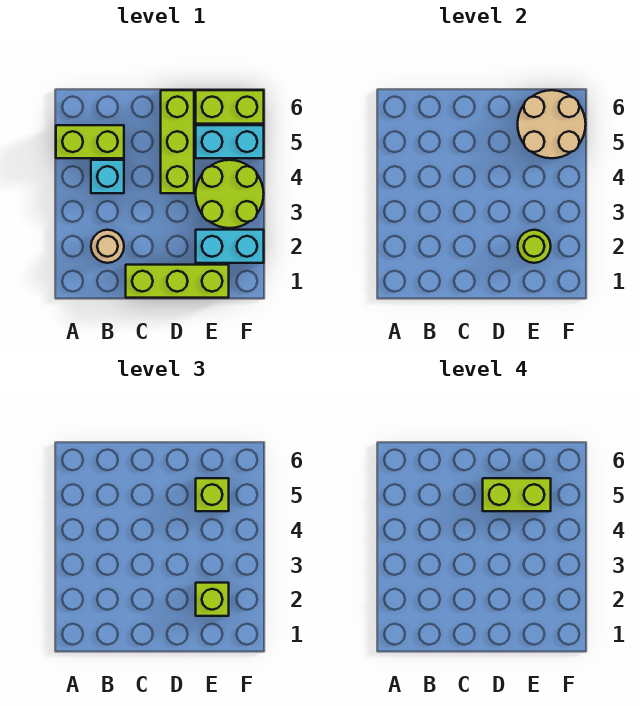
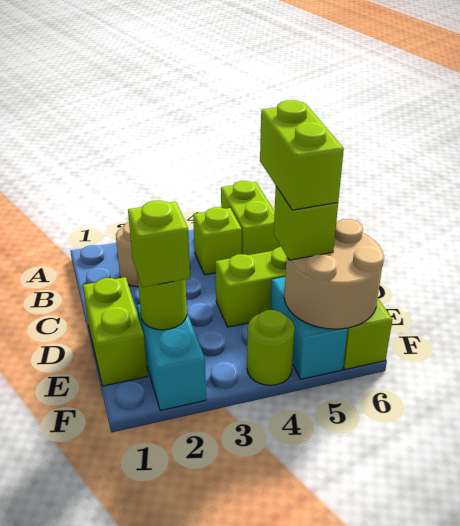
cyan brick B4 level 1 -> lime brick B4 level 1
lime brick C1:E1 level 1 -> lime brick D1:E1 level 1
lime round brick E3:F4 level 1 -> lime round brick F4 level 1

